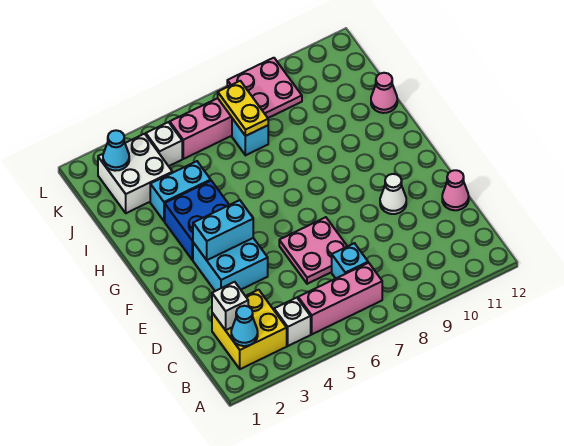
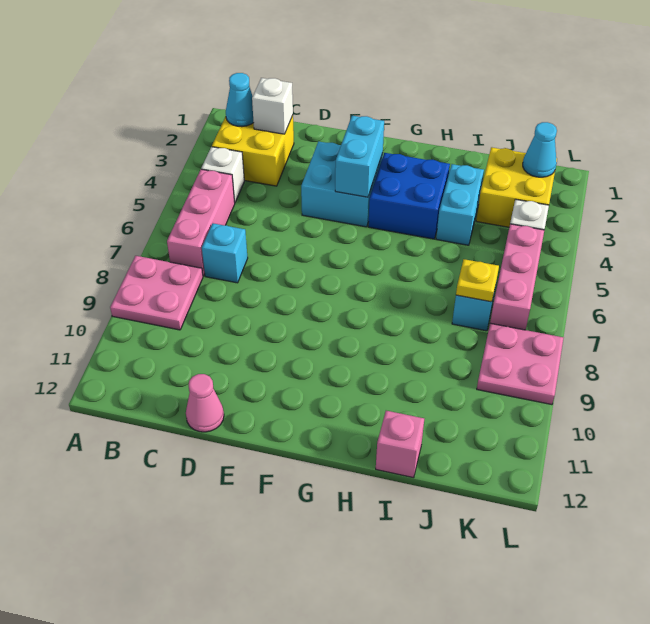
pink plate D6:E7 level 1 -> pink plate A8:B9 level 1
white cone E10 level 1 -> none
pink cone I12 level 1 -> pink brick I12 level 1
white brick J2:K3 level 1 -> yellow brick J2:K3 level 1
yellow plate J7:K7 level 2 -> yellow plate J7 level 2

